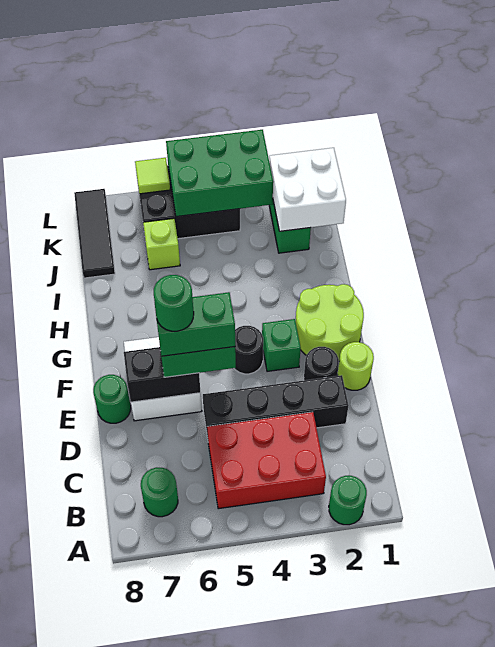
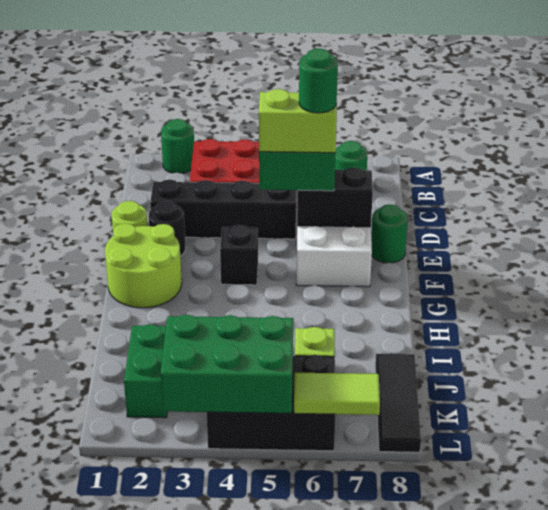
green brick E5:E6 level 4 -> lime brick E5:E6 level 4
green brick F3 level 1 -> none
black round brick F4 level 1 -> black brick F4 level 1
white brick J1:K2 level 2 -> none
lime tile L6 level 2 -> lime tile L6:L7 level 2

